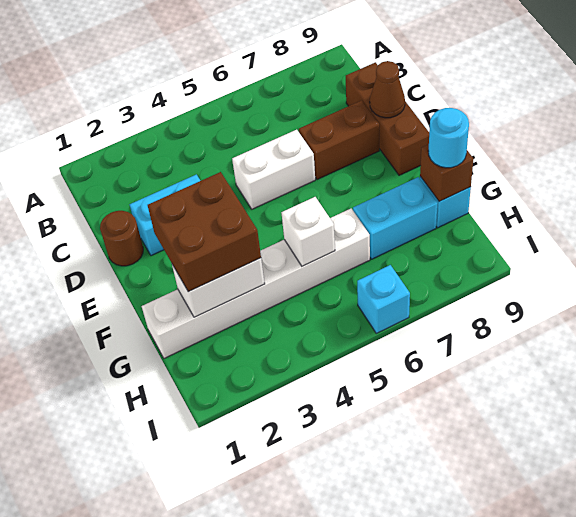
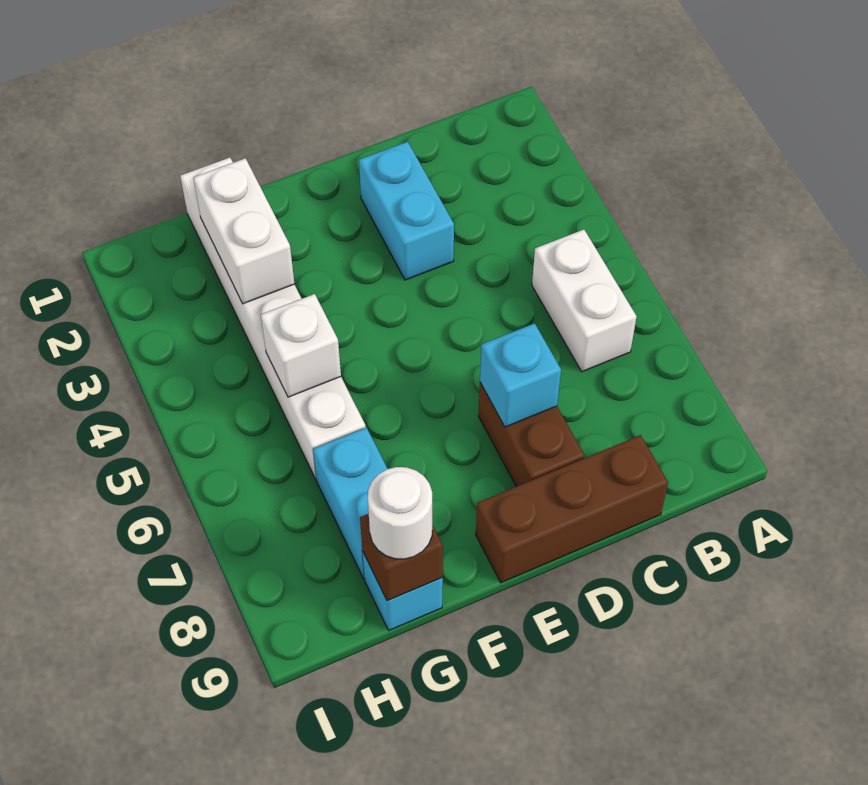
brown round brick D1 level 1 -> none
white brick D5:D6 level 1 -> white brick B5:B6 level 1
brown cone D9 level 2 -> none
brown brick F2:G3 level 3 -> none
cyan round brick G9 level 3 -> white round brick G9 level 3
cyan brick I6 level 1 -> cyan brick D7 level 2

